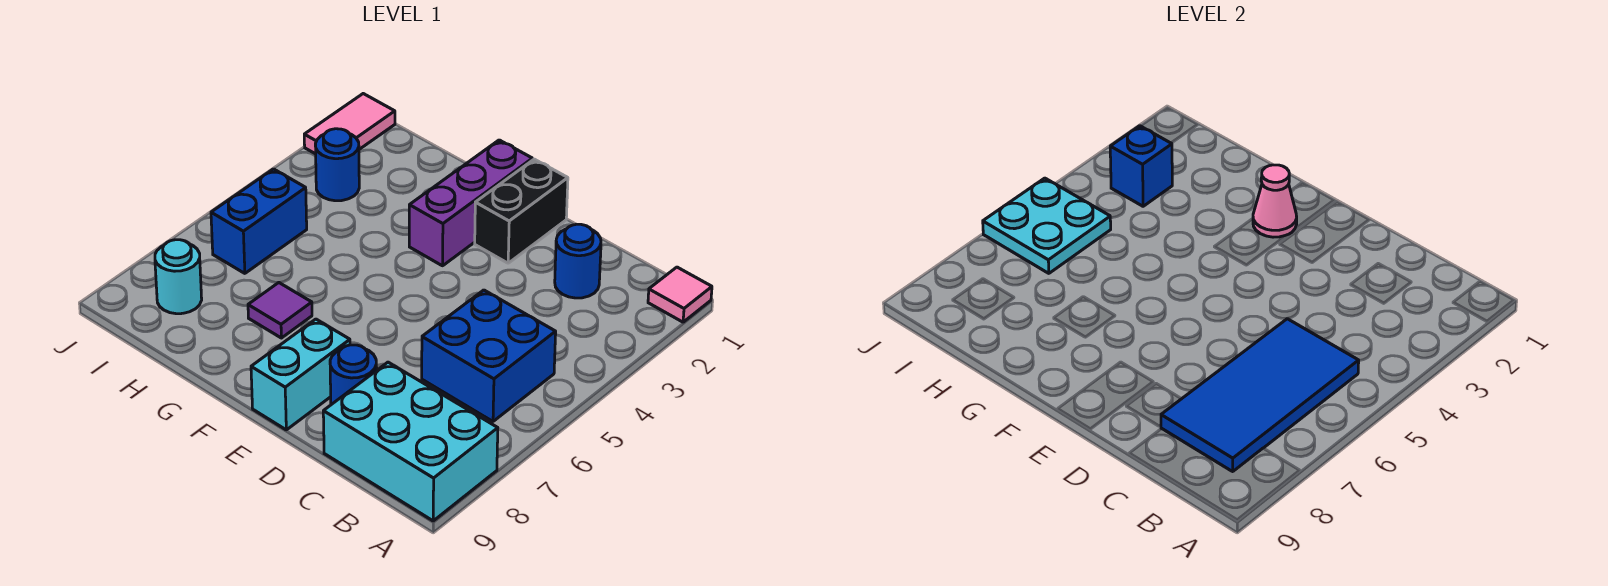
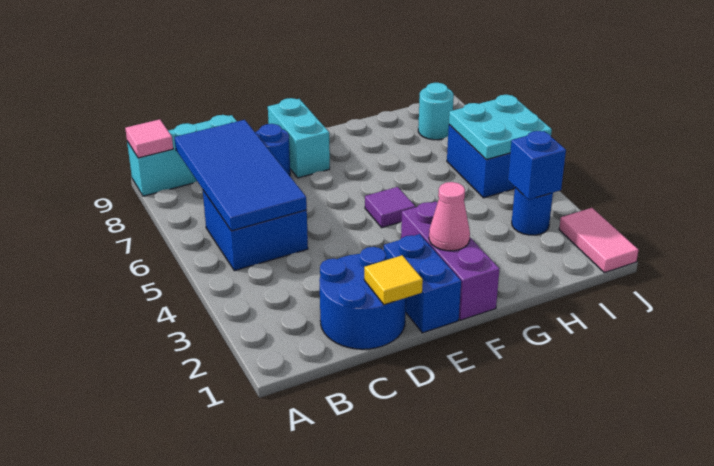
pink tile A1 level 1 -> pink tile A9 level 2
cyan brick A8:C9 level 1 -> cyan brick A9:C9 level 1
blue round brick C2 level 1 -> blue round brick C1:D2 level 1
none -> yellow tile D1 level 2
black brick E1:E2 level 1 -> blue brick E1:E2 level 1
purple tile G7 level 1 -> purple tile F5 level 1

